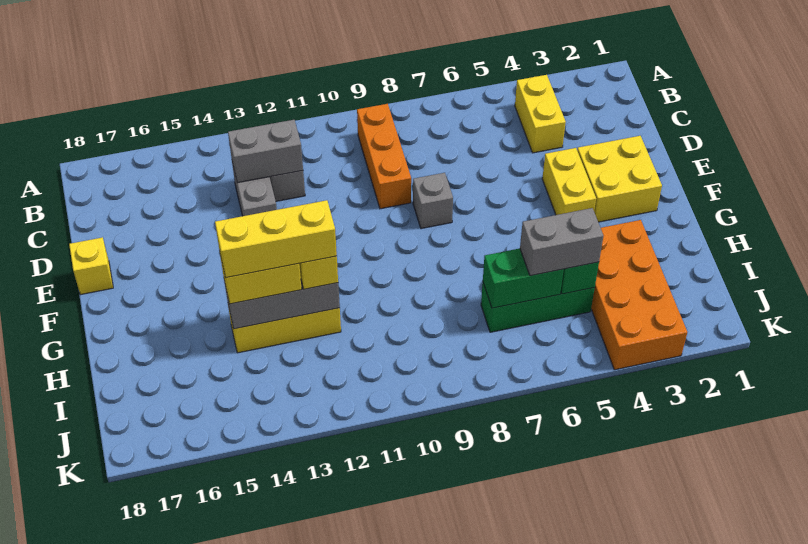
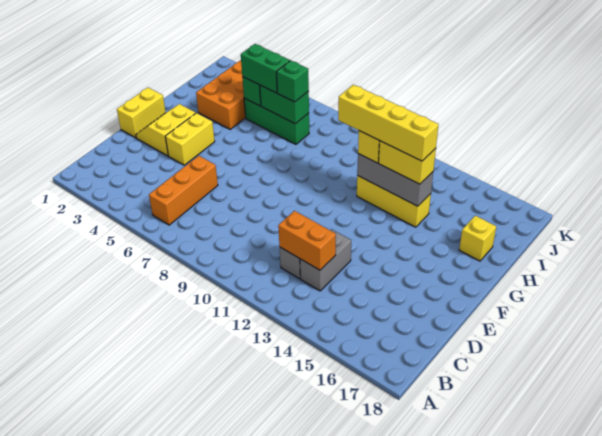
yellow brick B4:C4 level 1 -> yellow brick E1:F1 level 1
orange brick B9:D9 level 1 -> orange brick B6:D6 level 1
grey brick C12:C13 level 2 -> orange brick C12:C13 level 2
yellow brick E2:F3 level 1 -> yellow slope E2:F3 level 1 top 3
grey brick E8 level 1 -> none
yellow brick E18 level 1 -> yellow brick H17 level 1
yellow brick H12:H14 level 4 -> yellow brick H11:H14 level 4
grey brick I5:I6 level 3 -> green brick I5:I6 level 3
none -> green brick I7 level 3

